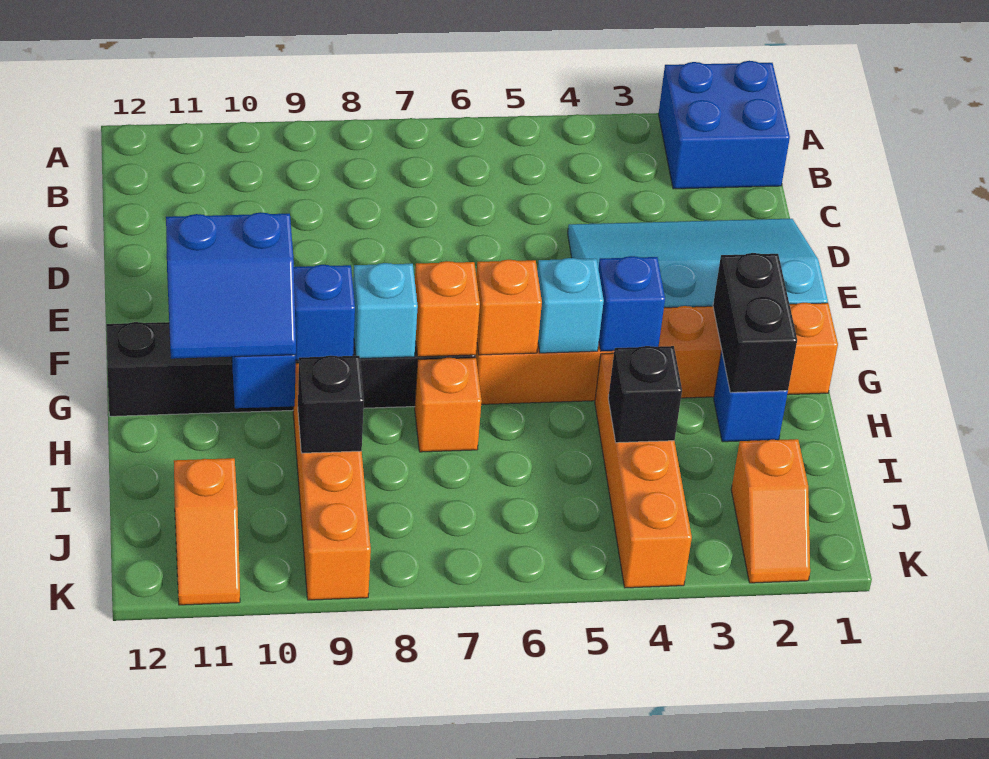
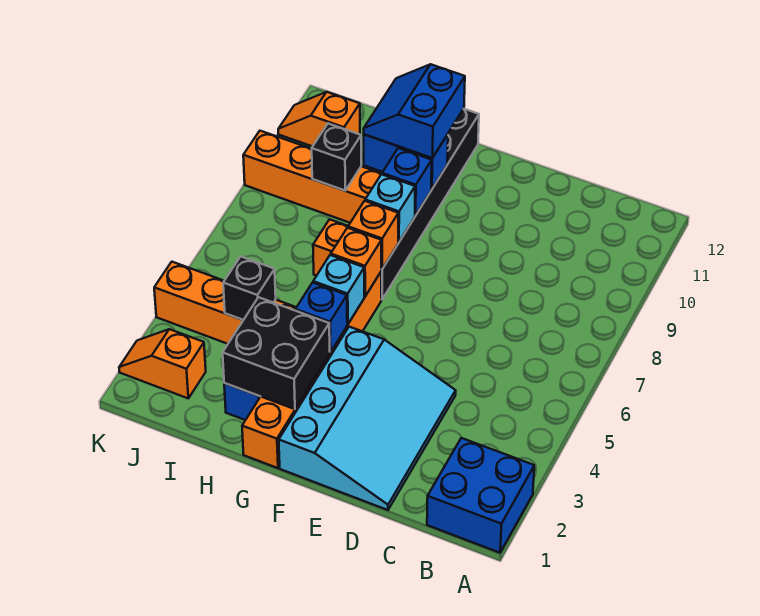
black brick G2:H2 level 2 -> black brick G2:H3 level 2

